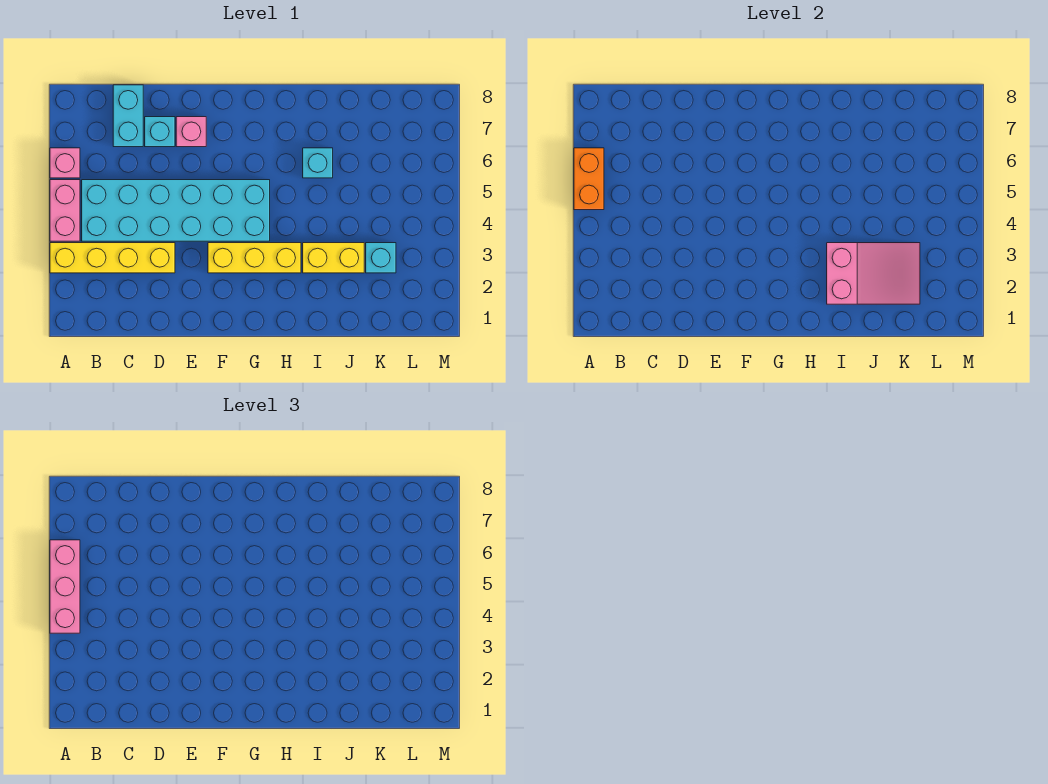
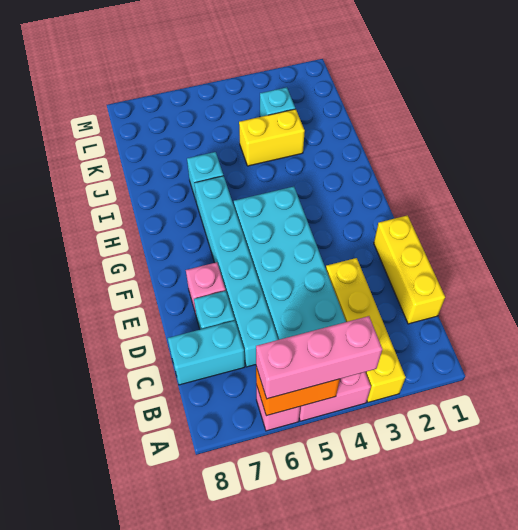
none -> cyan brick C6:H6 level 1
yellow brick F3:H3 level 1 -> yellow brick C1:E1 level 1
pink slope I2:K3 level 2 top I -> none
yellow brick I3:J3 level 1 -> yellow brick J3:J4 level 1

